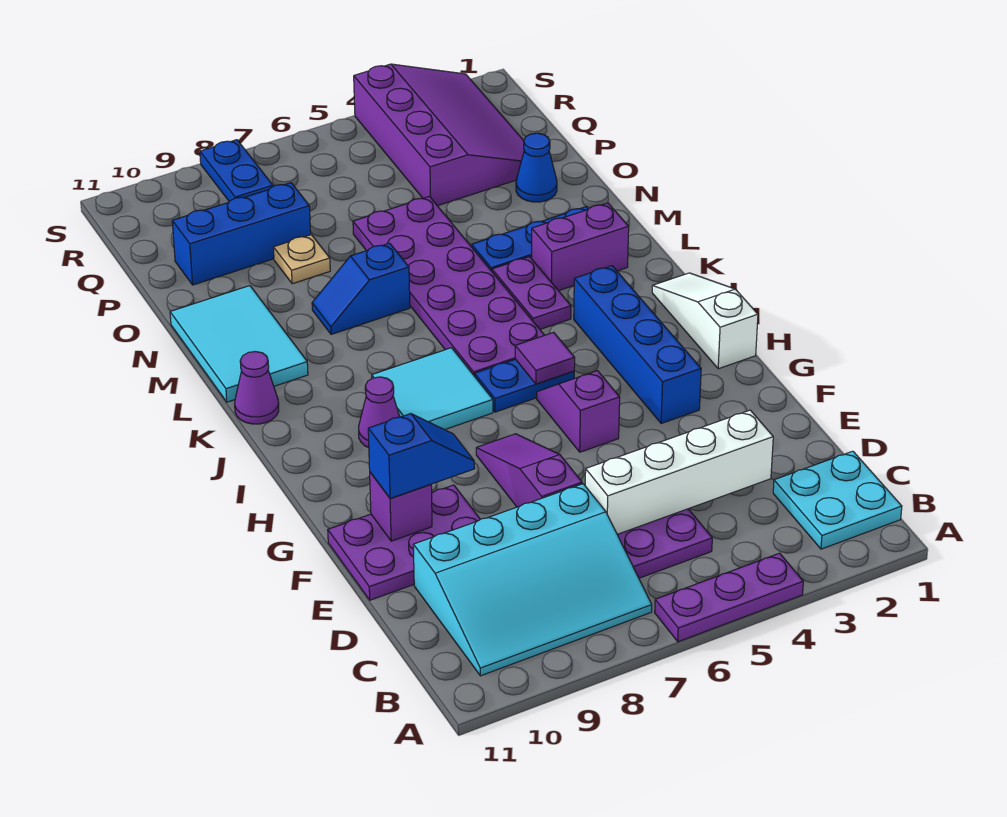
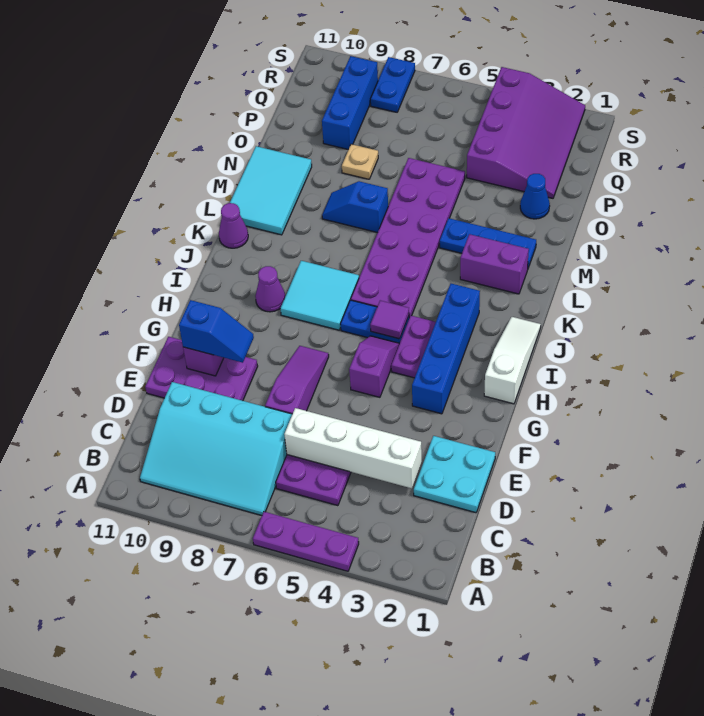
cyan plate B1:C2 level 1 -> cyan plate D1:E2 level 1
purple plate K4:L4 level 1 -> purple plate H4:I4 level 1
blue brick P8:P10 level 1 -> blue brick P9:R9 level 1

